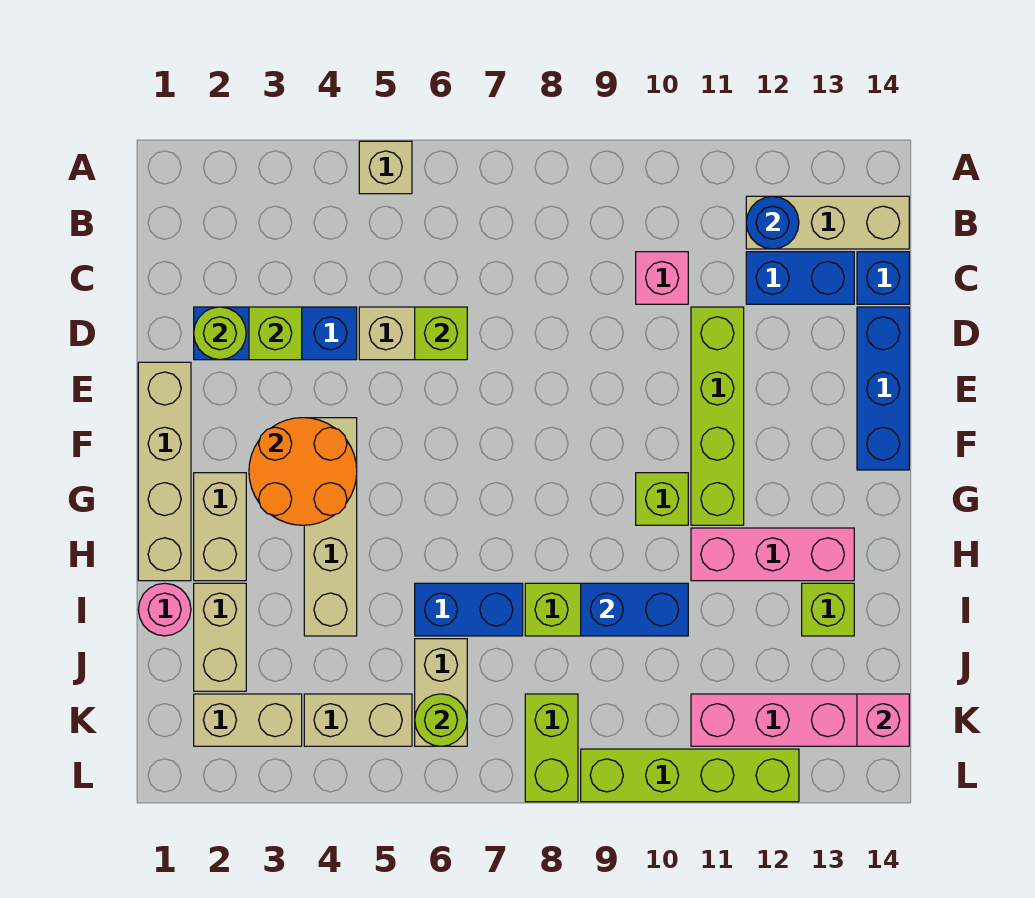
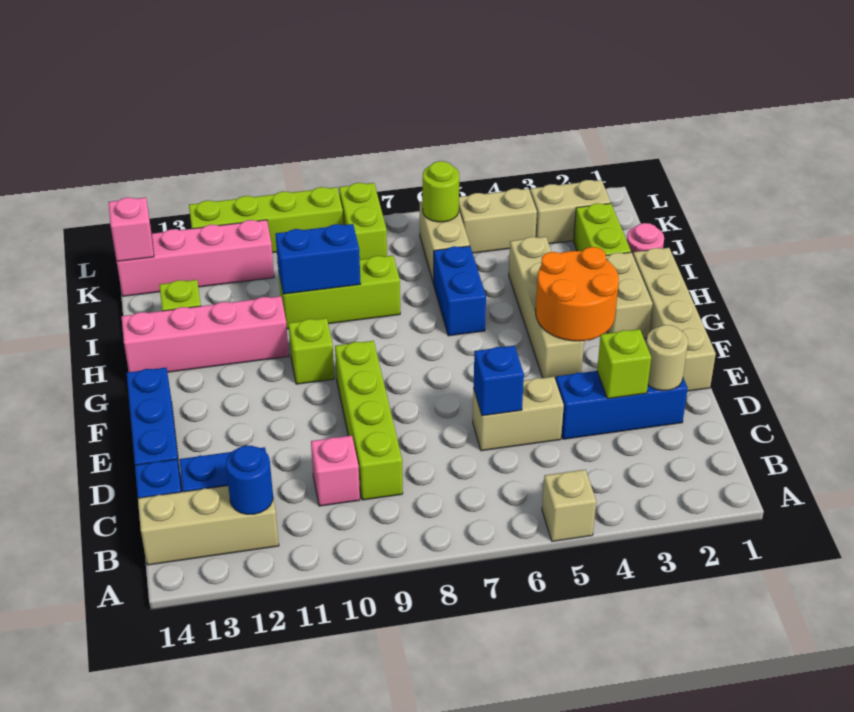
lime round brick D2 level 2 -> tan round brick D2 level 2
lime brick D6 level 2 -> blue brick D6 level 2
lime brick D11:G11 level 1 -> lime brick C9:F9 level 1
pink brick H11:H13 level 1 -> pink brick H11:H14 level 1
tan brick I2:J2 level 1 -> lime brick I2:J2 level 1
blue brick I6:I7 level 1 -> blue brick H6:I6 level 1

